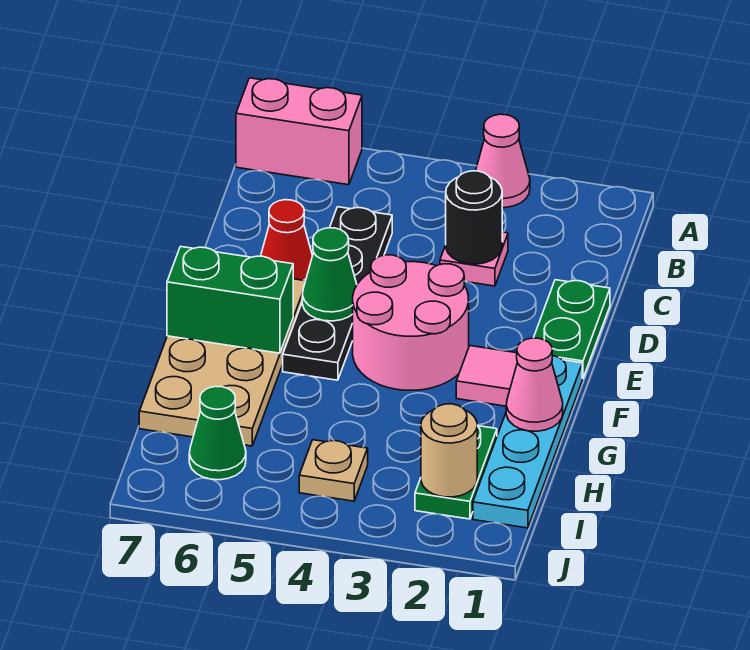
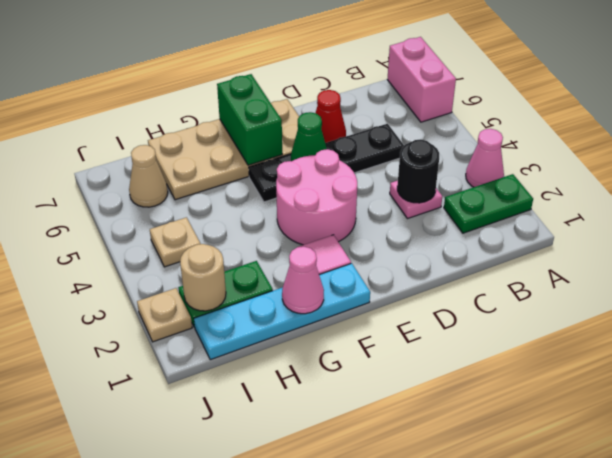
green plate D1:E1 level 1 -> green plate A2:B2 level 1
green cone I6 level 1 -> tan cone I6 level 1
none -> tan plate J2 level 1

